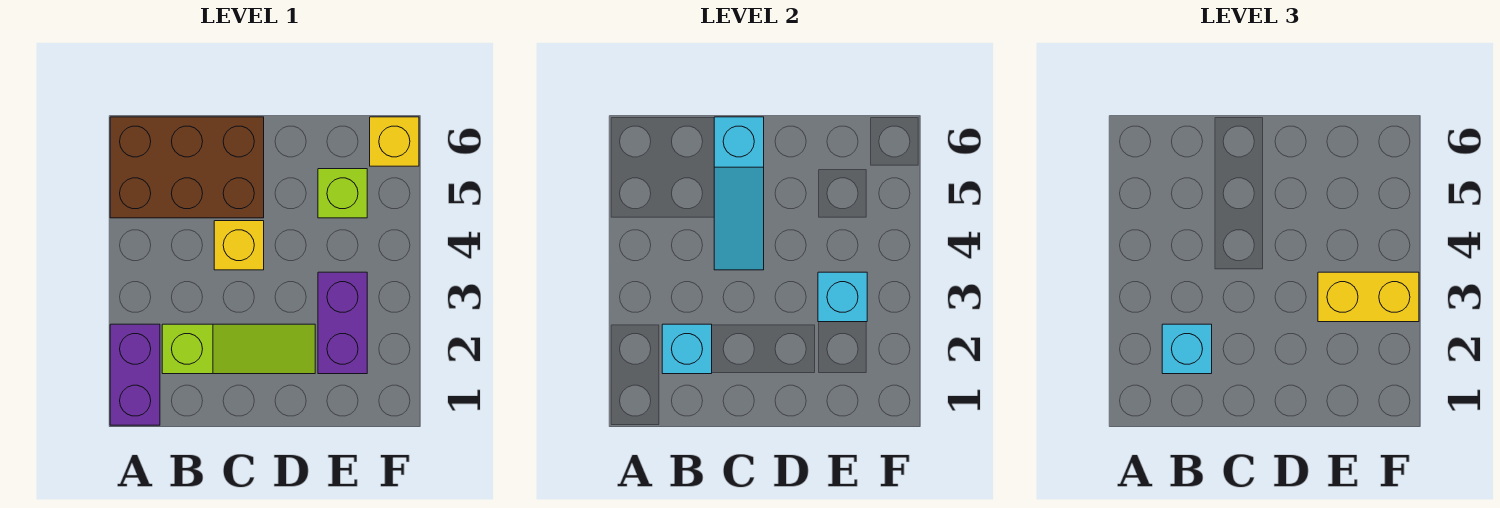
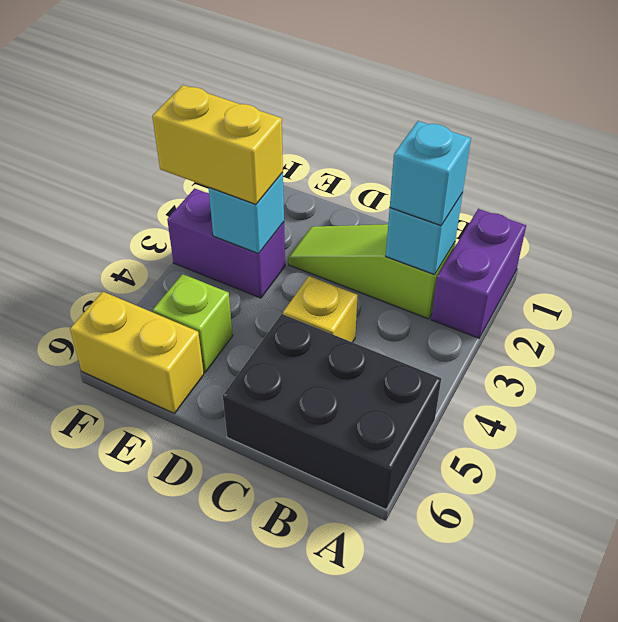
brown brick A5:C6 level 1 -> black brick A5:C6 level 1
cyan slope C4:C6 level 2 top 6 -> none
purple brick E2:E3 level 1 -> purple brick E3:F3 level 1
yellow brick F6 level 1 -> yellow brick E6:F6 level 1

